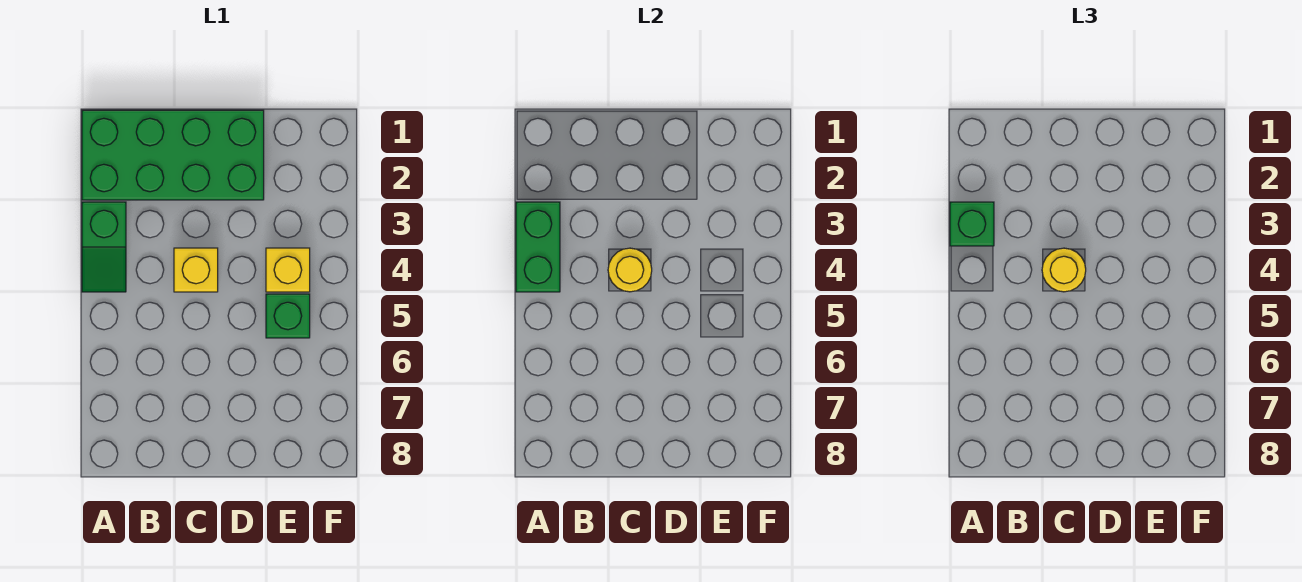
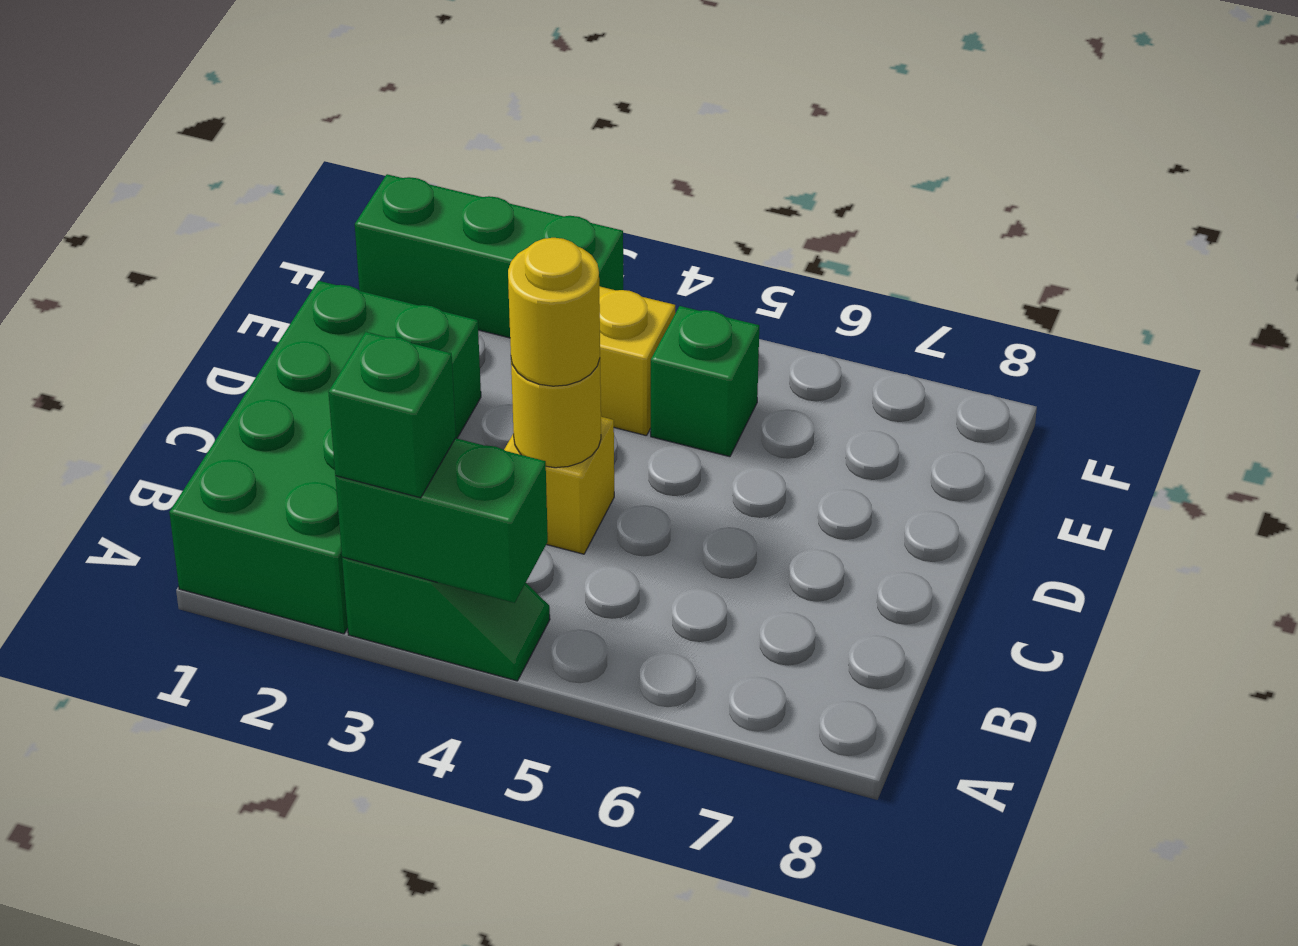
none -> green brick F1:F3 level 1

